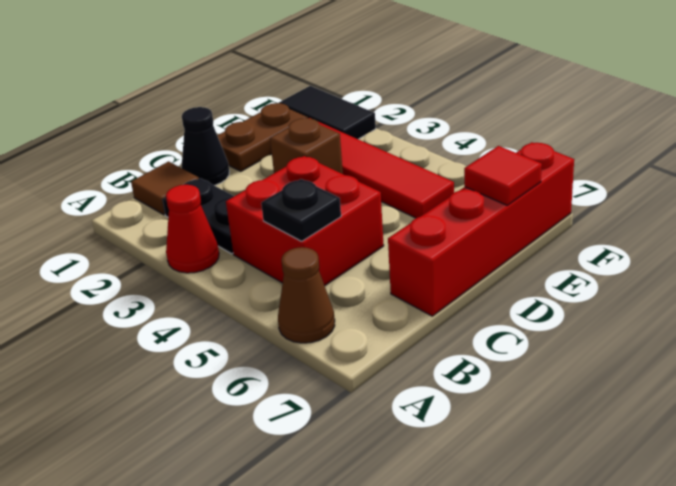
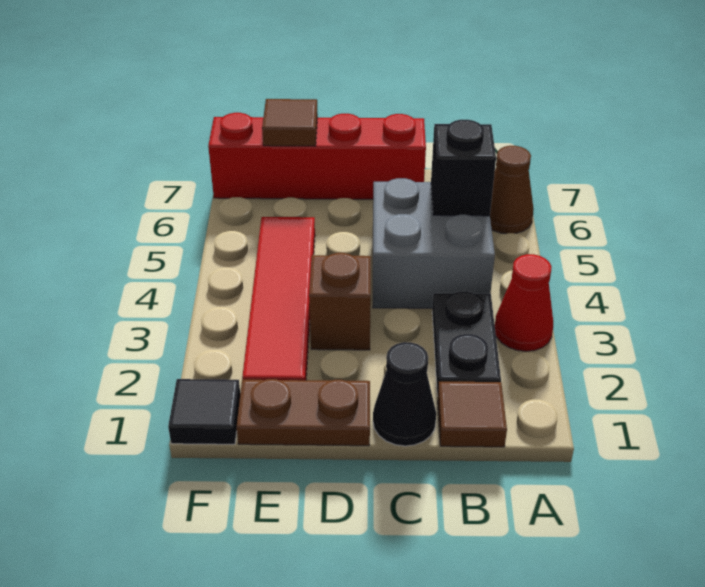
red brick B4:C5 level 1 -> grey brick B4:C5 level 1
black plate B5 level 2 -> black brick B5 level 2
red tile E7 level 2 -> brown tile E7 level 2
black tile F1:F2 level 1 -> black tile F1 level 1

